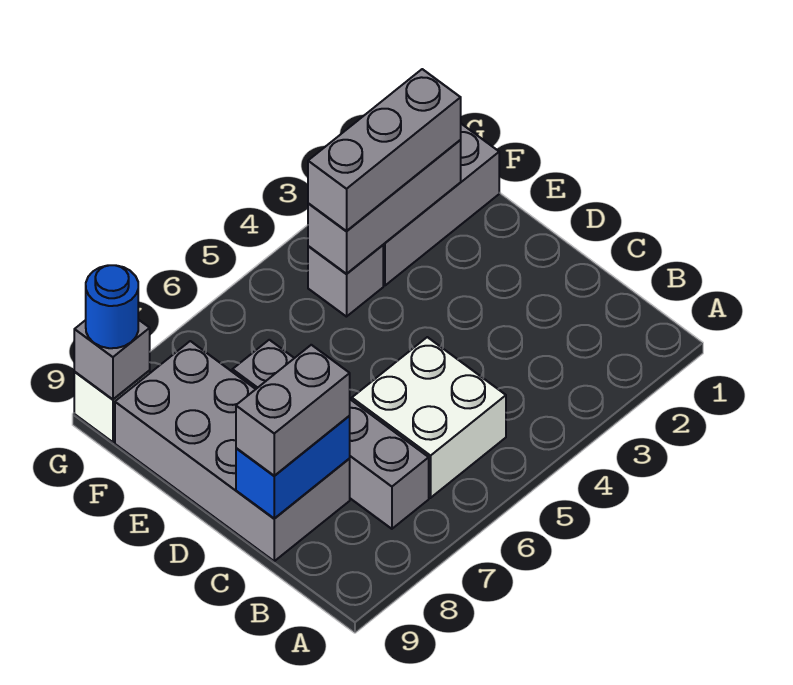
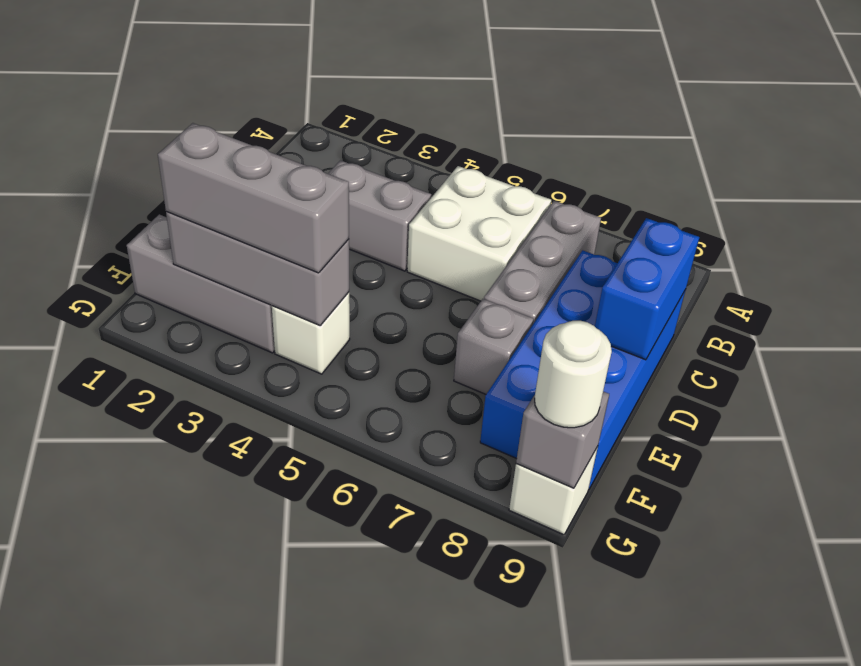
grey brick C8:F9 level 1 -> blue brick C8:F9 level 1
blue brick C8:C9 level 2 -> blue brick C9:D9 level 2
grey brick C8:C9 level 3 -> grey brick C3:C4 level 1
grey brick F4 level 1 -> white brick F4 level 1
blue round brick G9 level 3 -> white round brick G9 level 3

